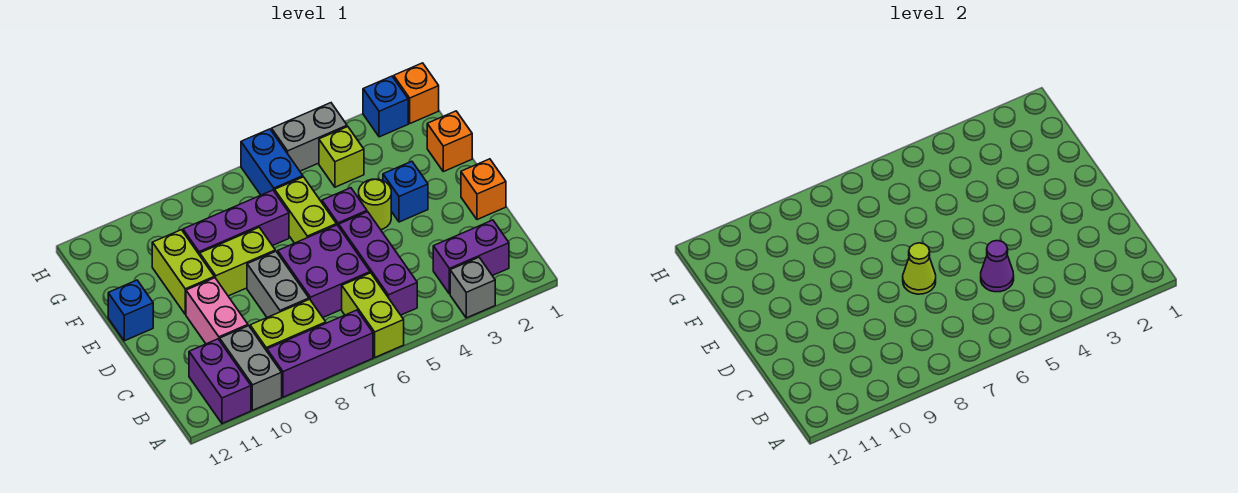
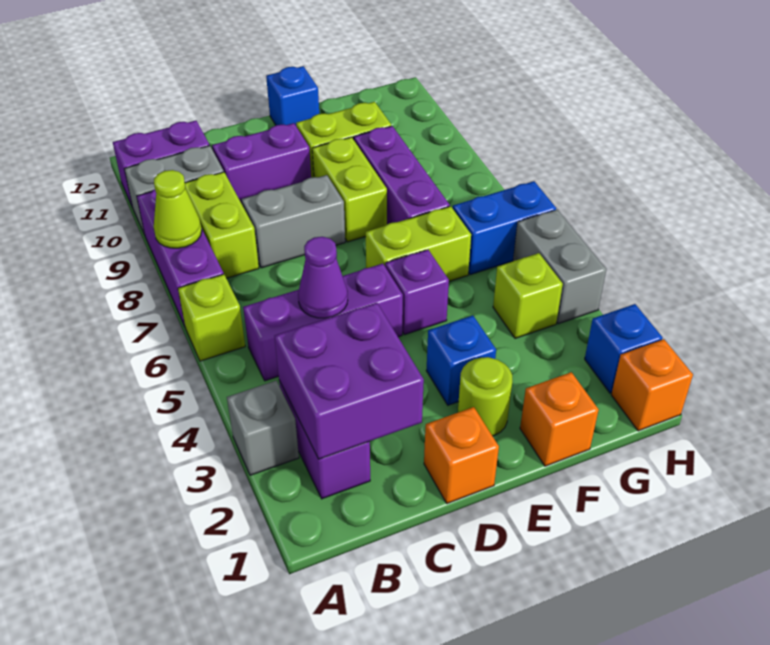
lime brick A6:B6 level 1 -> lime brick A6 level 1
purple brick C6:D7 level 1 -> purple brick B2:C3 level 2
pink brick C10:D10 level 1 -> purple brick C10:D10 level 1
lime cone D7 level 2 -> lime cone A8 level 2
lime round brick E4 level 1 -> lime round brick E2 level 1

